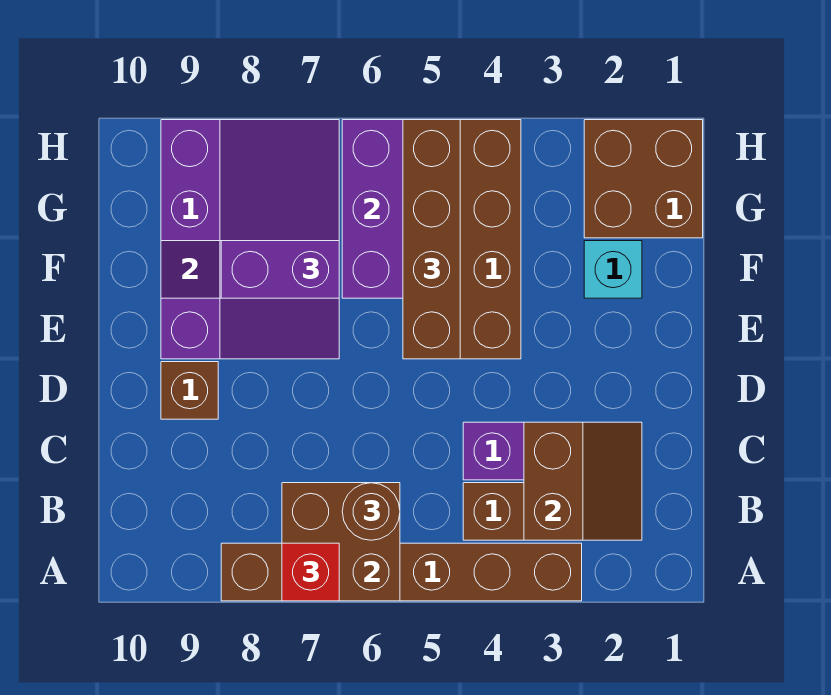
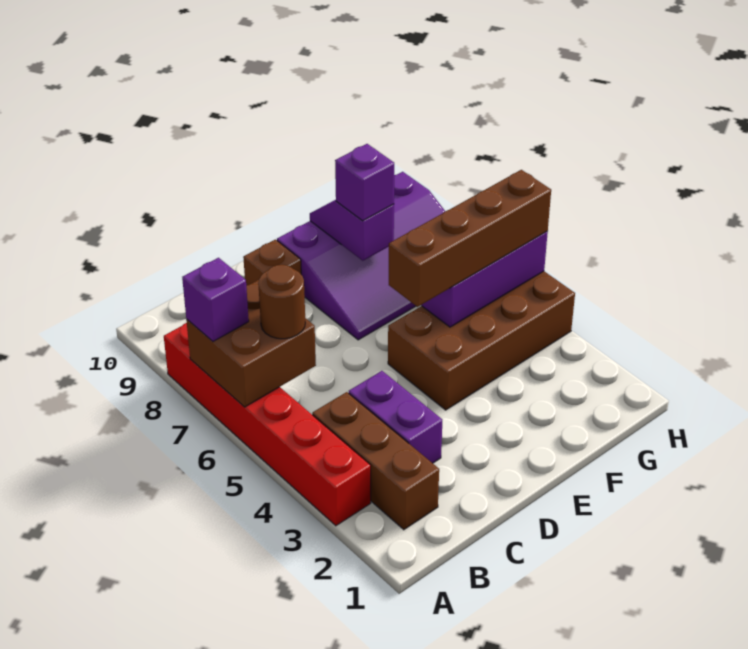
brown brick A3:A8 level 1 -> red brick A3:A8 level 1
red brick A7 level 3 -> purple brick A7 level 3
brown slope B2:C3 level 2 top 3 -> none
cyan brick F2 level 1 -> none
purple brick F7:F8 level 3 -> purple brick F8 level 3
brown brick G1:H2 level 1 -> none

